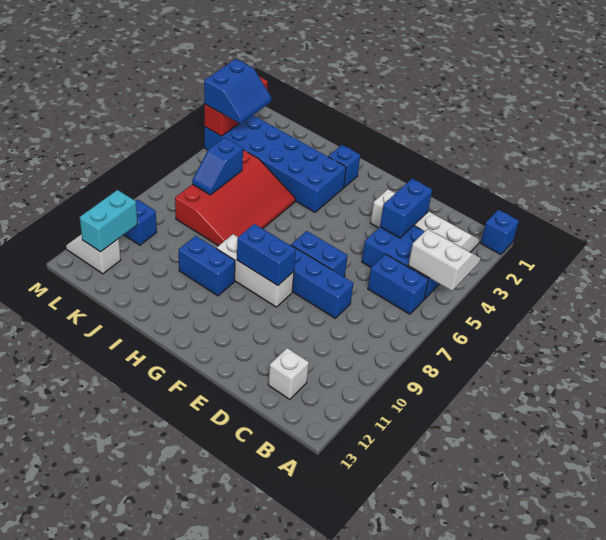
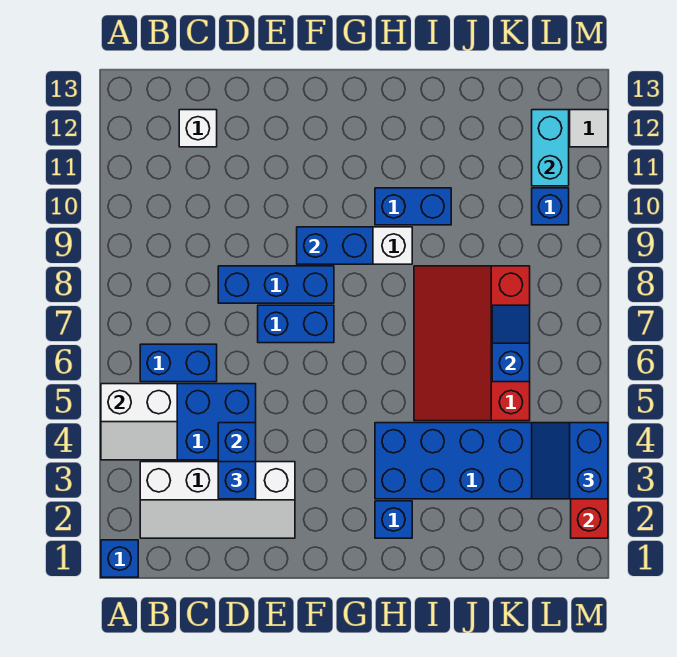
none -> blue brick D3 level 3

